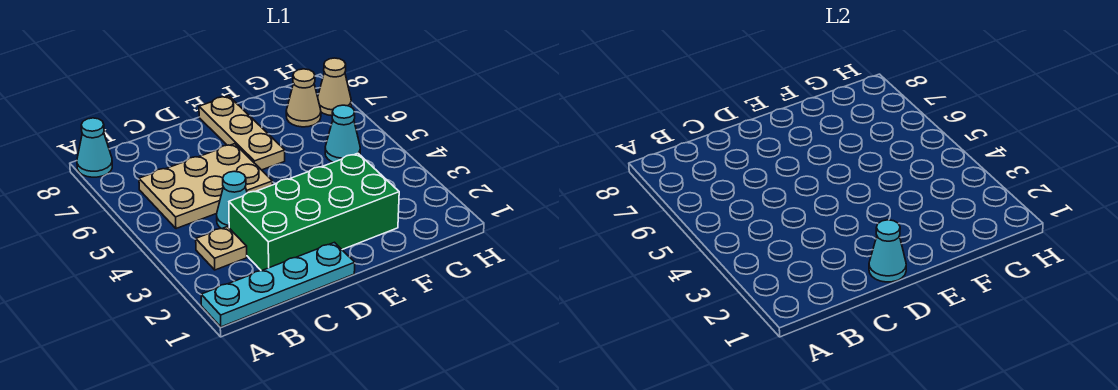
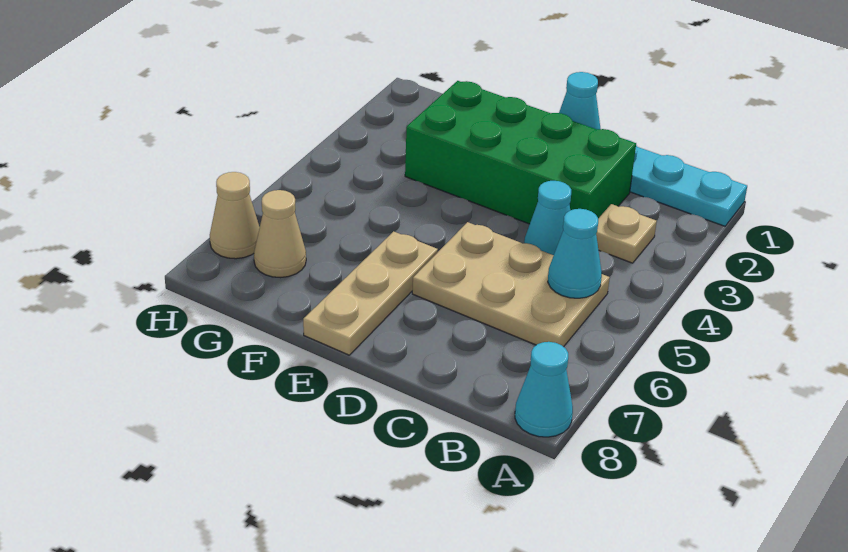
cyan cone G5 level 1 -> cyan cone B5 level 2

